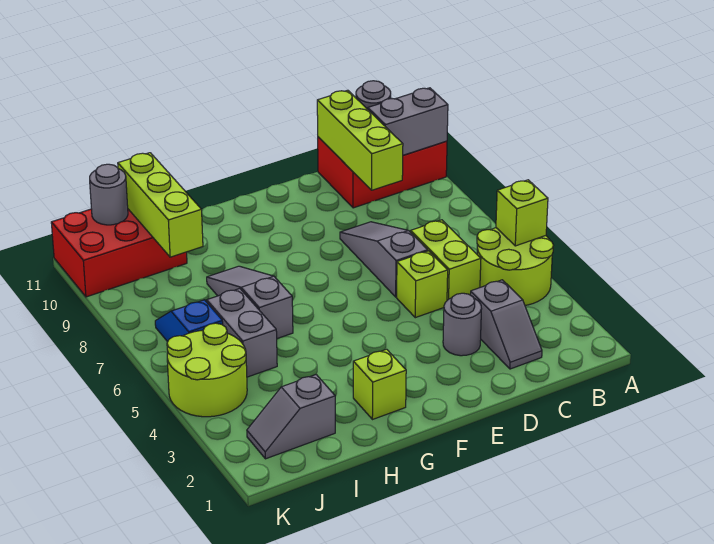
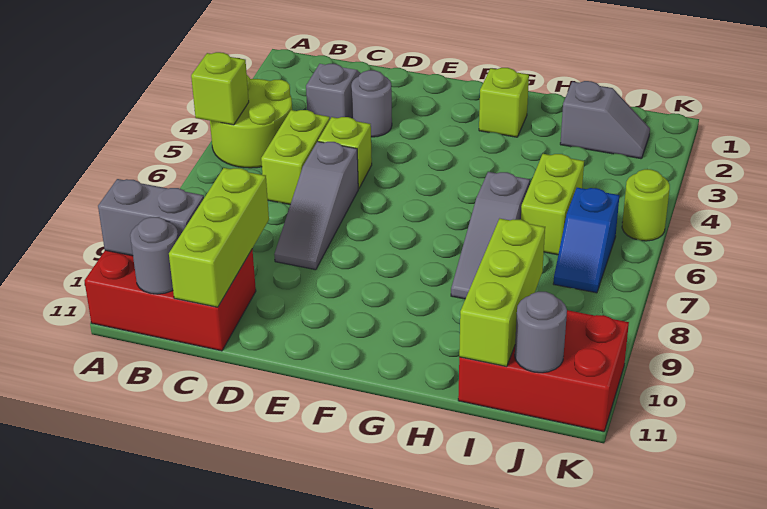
grey brick I5:I6 level 1 -> lime brick I5:I6 level 1
lime round brick J4:K5 level 1 -> lime round brick K5 level 1

